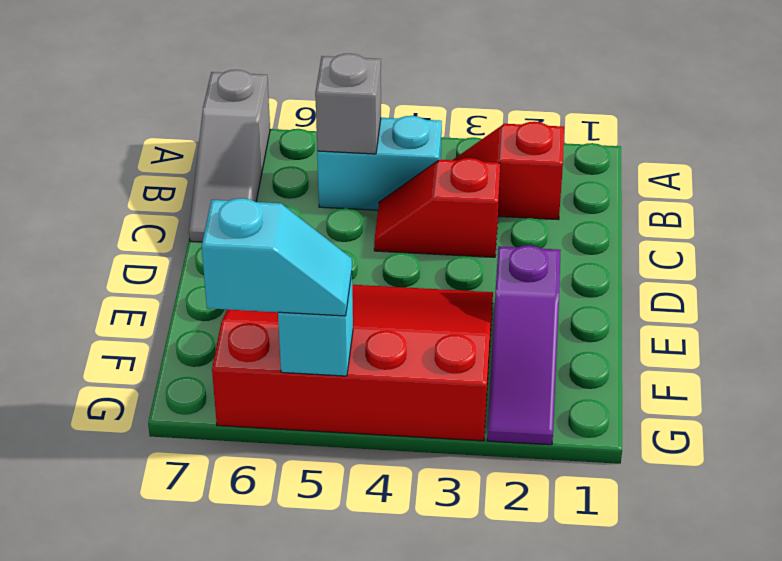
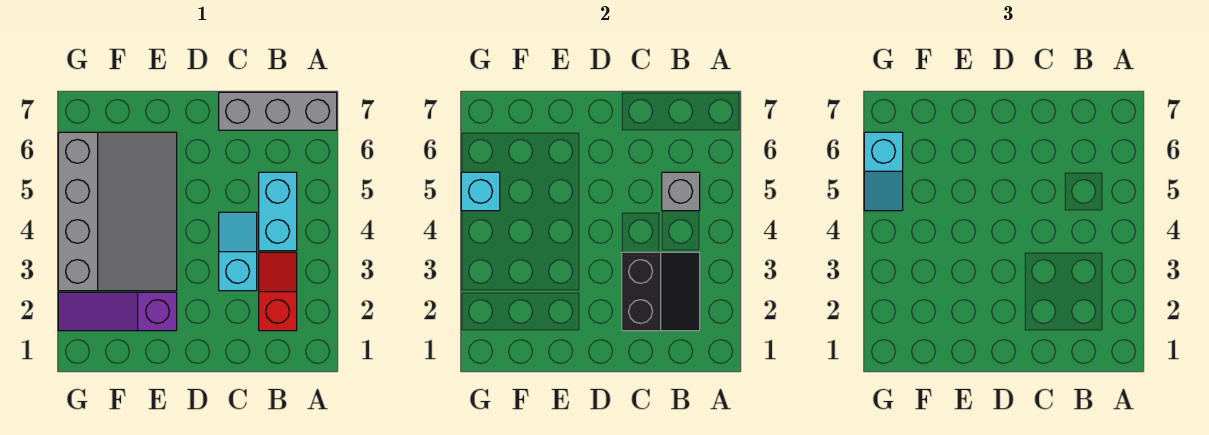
grey slope A7:C7 level 1 top A -> grey brick A7:C7 level 1
none -> black slope B2:C3 level 2 top C
red slope C3:C4 level 1 top 3 -> cyan slope C3:C4 level 1 top 3
red slope E3:G6 level 1 top G -> grey slope E3:G6 level 1 top G

